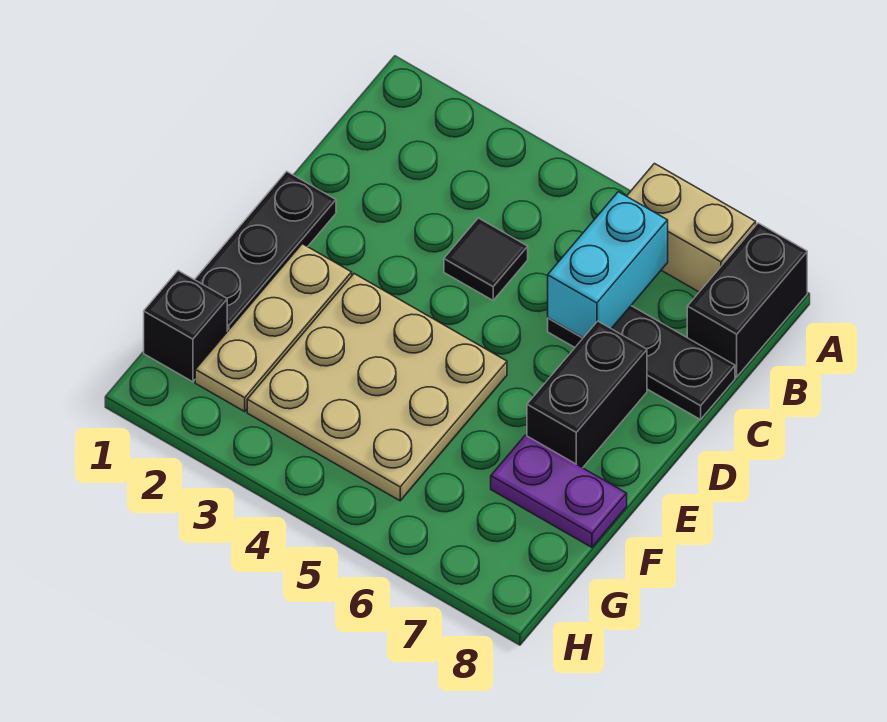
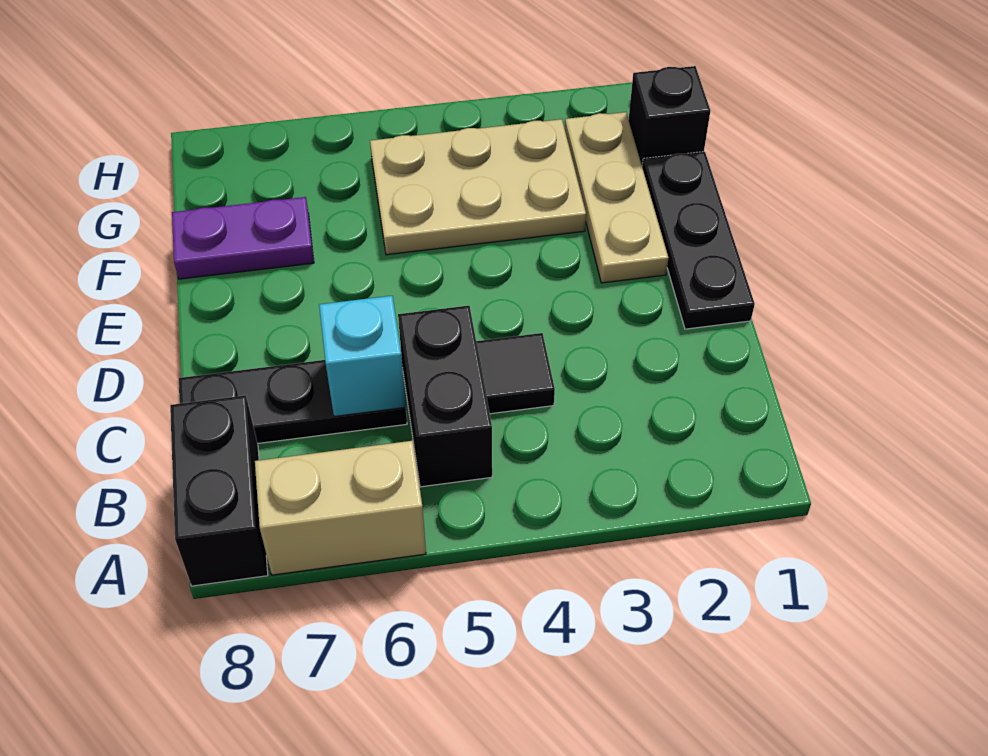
cyan brick B6:C6 level 2 -> cyan brick C6 level 2
black brick D7:E7 level 1 -> black brick B5:C5 level 1
tan plate E3:G5 level 1 -> tan plate F3:G5 level 1

